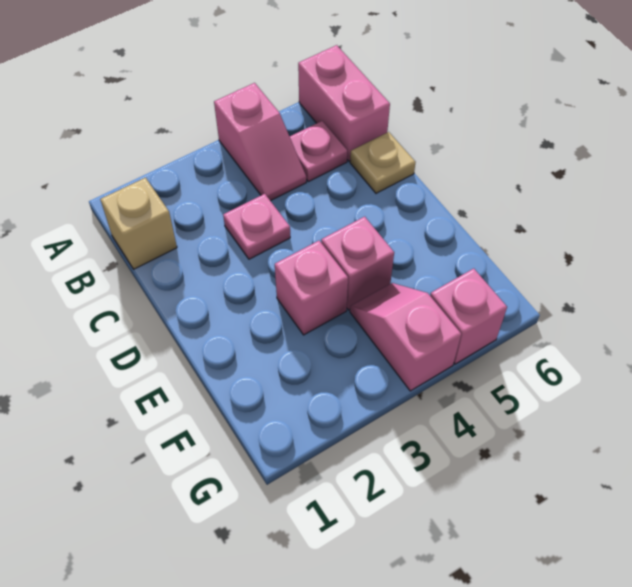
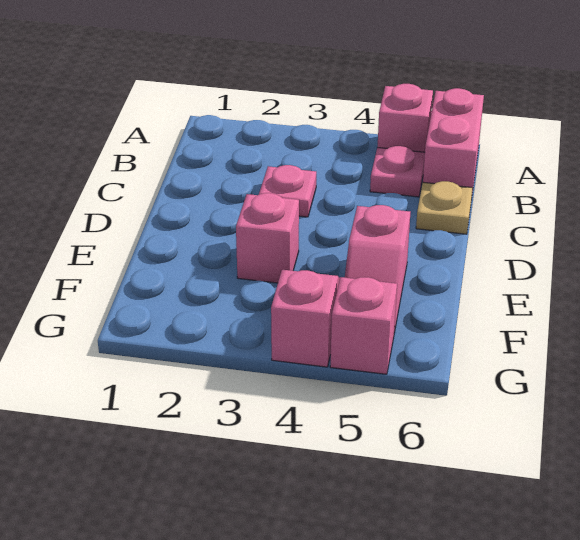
pink slope A4:B4 level 1 top A -> pink slope E5:F5 level 1 top E
tan brick B1 level 1 -> none
pink brick E4 level 1 -> pink brick A5 level 1

